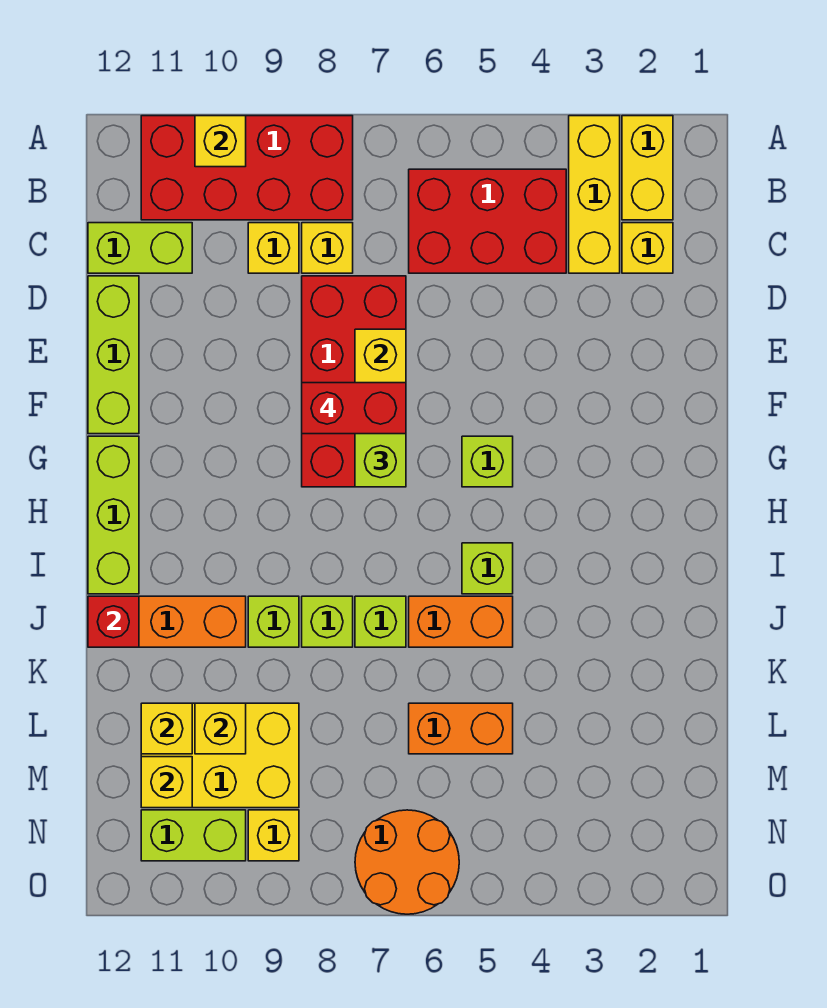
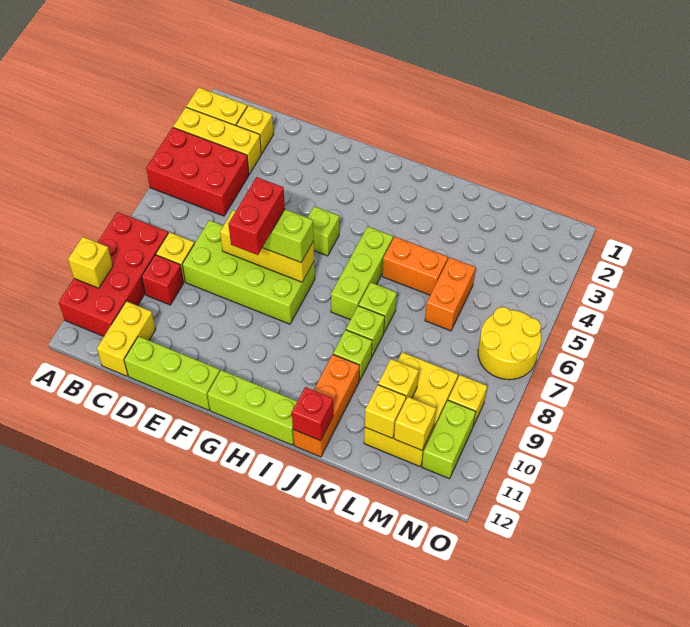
red brick B4:C6 level 1 -> red brick A4:C5 level 1
yellow brick C9 level 1 -> red brick C9 level 1
lime brick C11:C12 level 1 -> yellow brick C11:C12 level 1
red brick D7:G8 level 1 -> lime brick D7:G8 level 1
lime brick I5 level 1 -> lime brick I5:I7 level 1
orange brick J5:J6 level 1 -> orange brick J5:K5 level 1
orange round brick N6:O7 level 1 -> yellow round brick N6:O7 level 1

